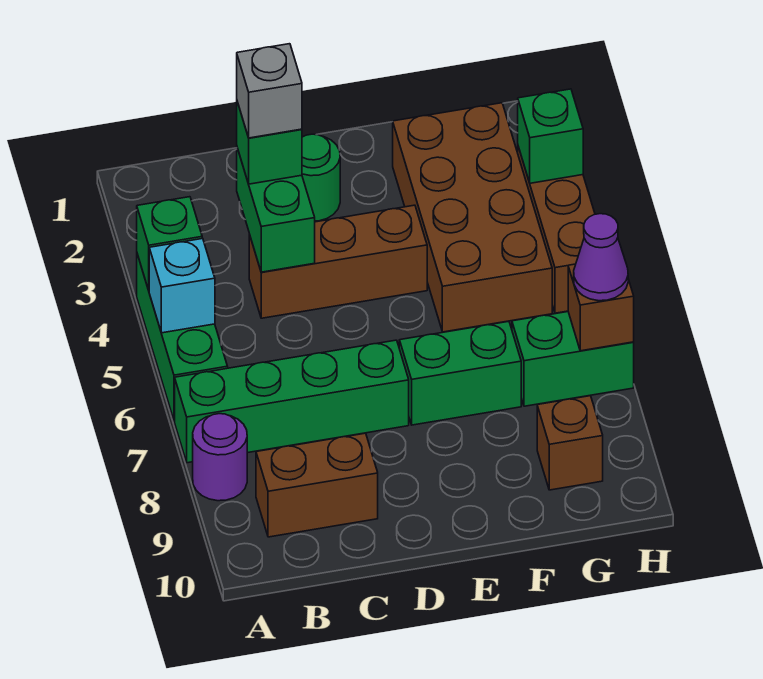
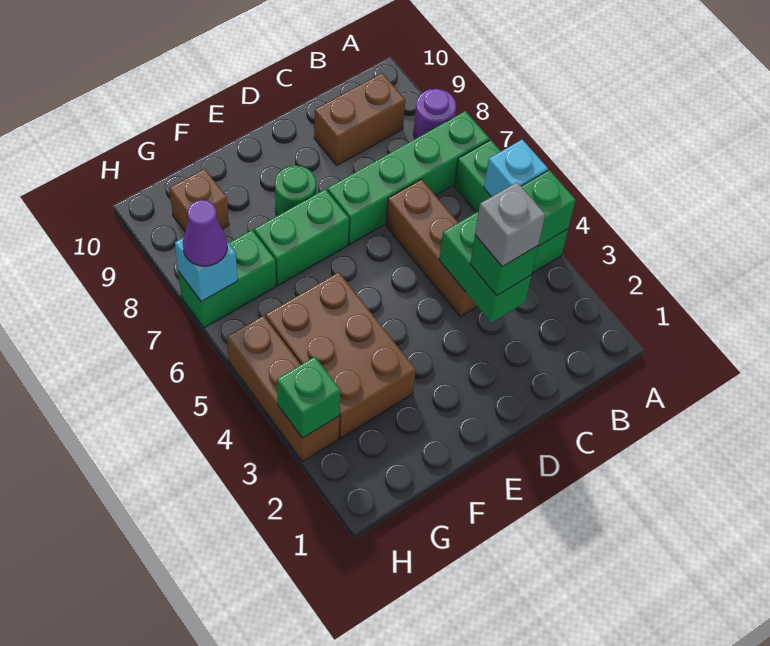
brown brick C4:E4 level 1 -> brown brick C4:C6 level 1
green round brick D2 level 1 -> green round brick E8 level 1
brown brick F2:G5 level 1 -> brown brick F3:G5 level 1
brown brick H7 level 2 -> cyan brick H7 level 2

